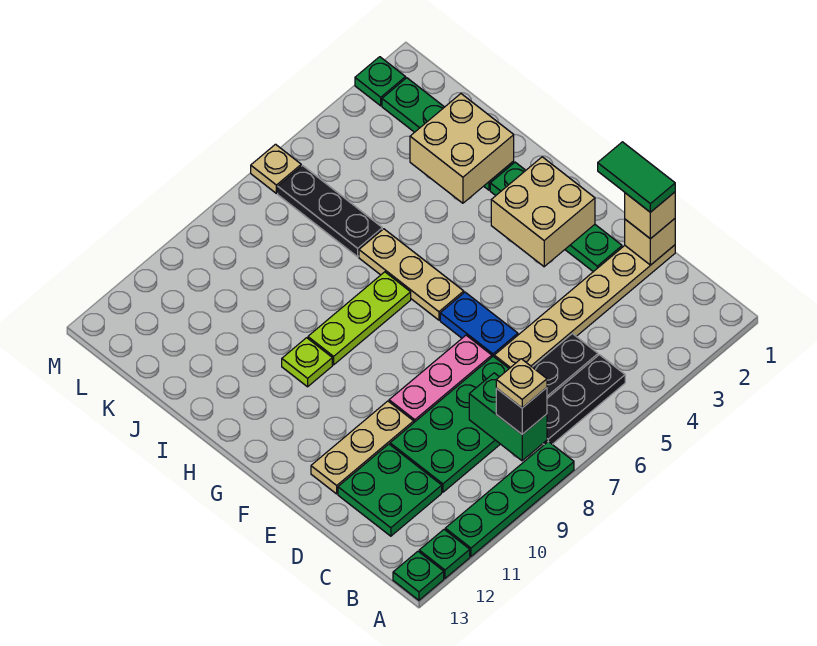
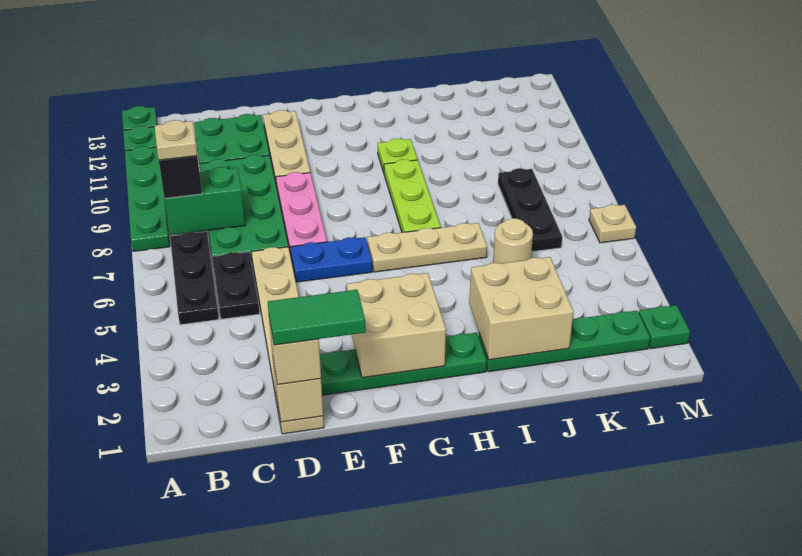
none -> tan round brick J5 level 1
black plate J6:L6 level 1 -> black plate K6:K8 level 1

